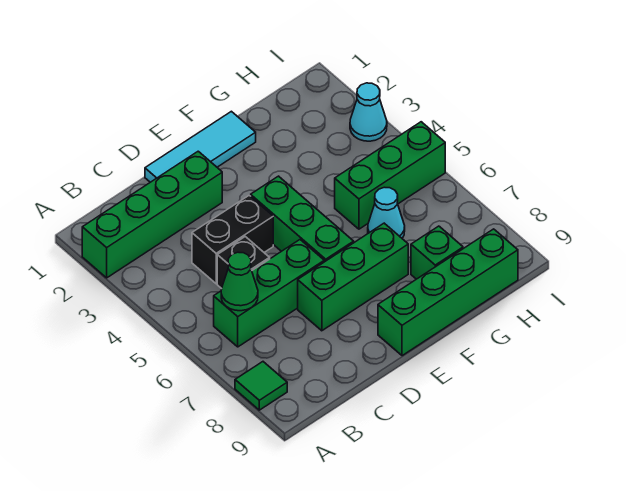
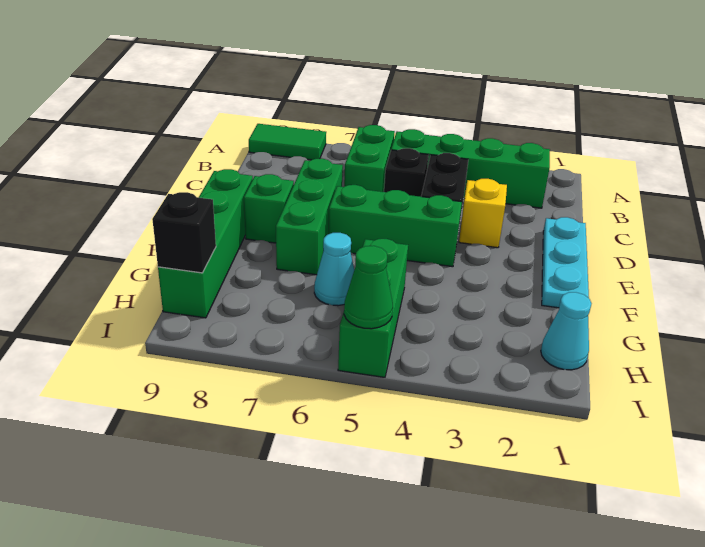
green brick A2:D2 level 1 -> green brick B2:B5 level 1
green tile A8 level 1 -> green tile A8:A9 level 1
green brick B6:D6 level 1 -> green brick B6:C6 level 1
green cone B6 level 2 -> green cone I5 level 2
cyan tile D1:F1 level 1 -> cyan plate D1:F1 level 1
none -> yellow brick D3 level 1
green brick G8 level 1 -> green brick E8 level 1
none -> black brick H9 level 2
cyan cone I3 level 1 -> cyan cone H1 level 1

